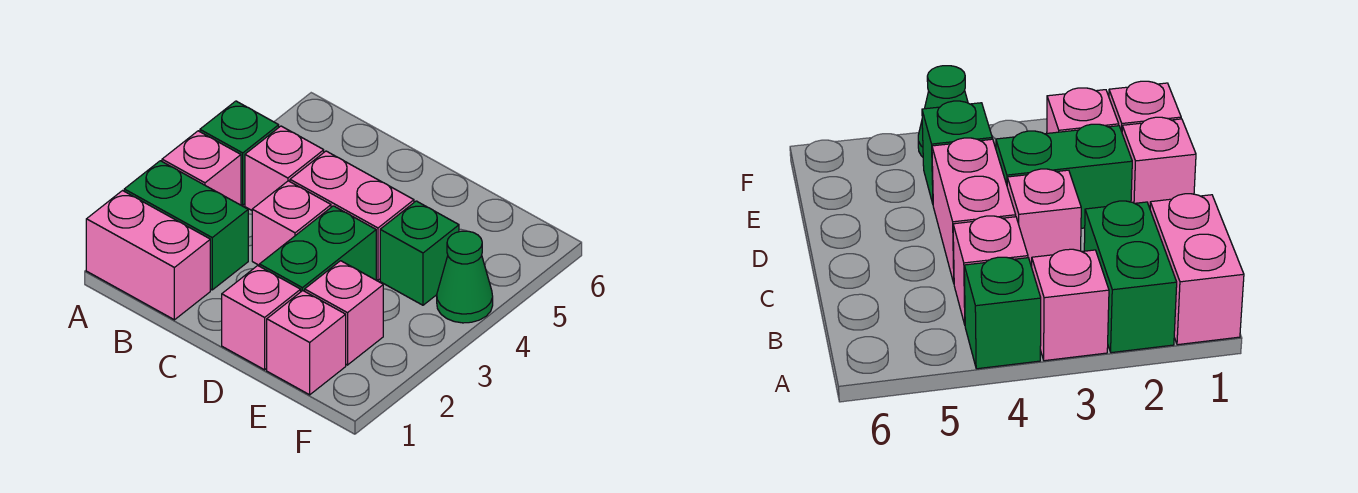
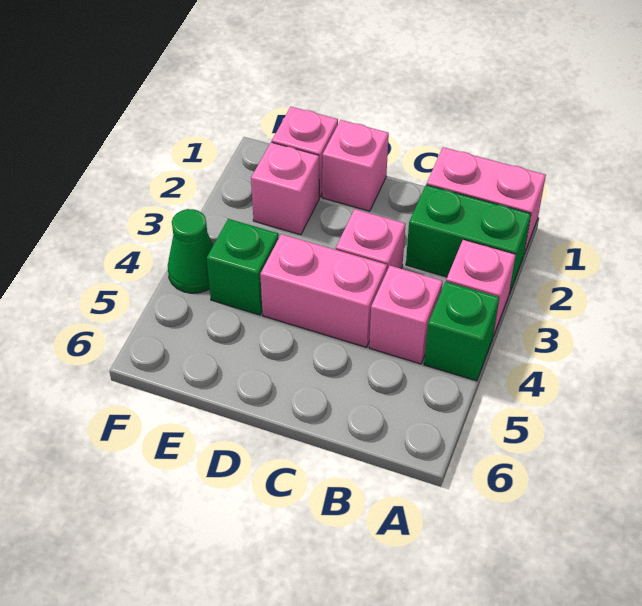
green brick D2:D3 level 1 -> none

